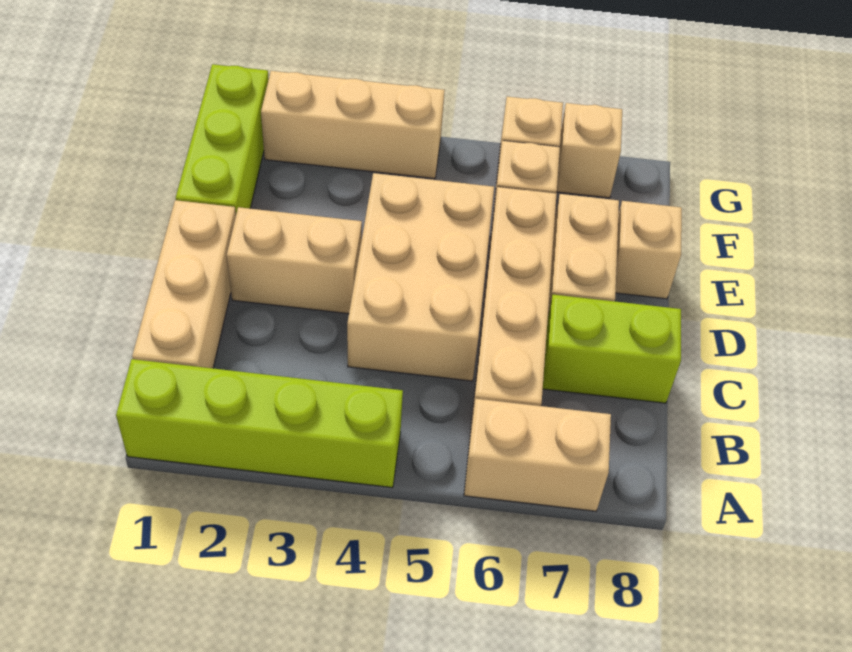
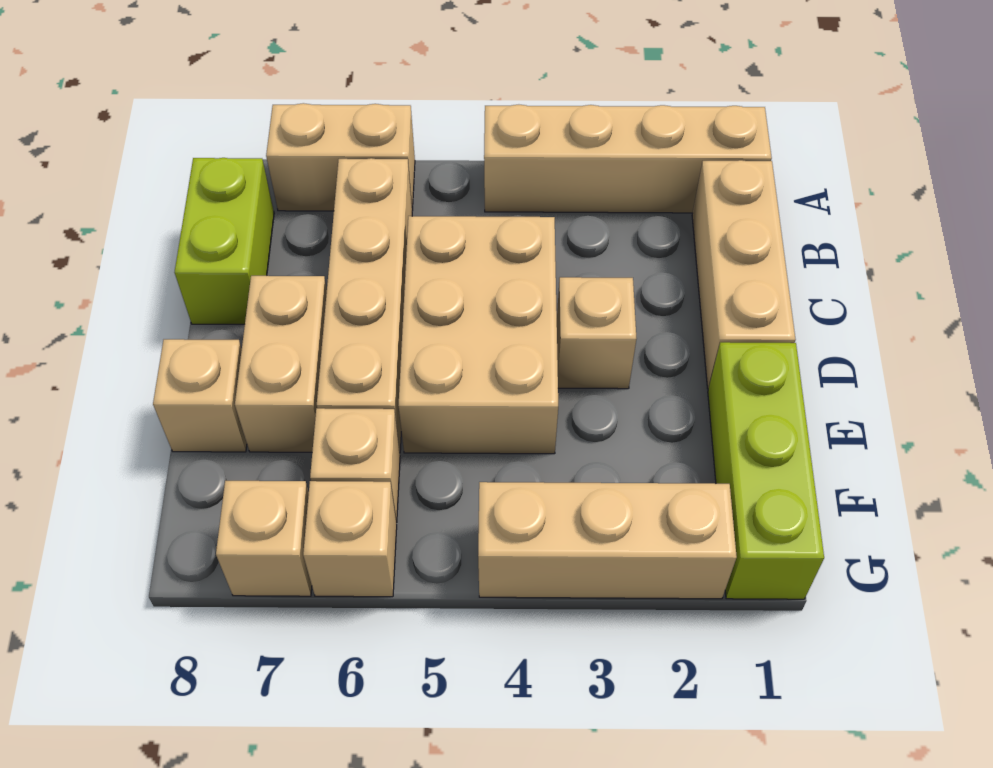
lime brick A1:A4 level 1 -> tan brick A1:A4 level 1
lime brick C7:C8 level 1 -> lime brick B8:C8 level 1
tan brick D2:D3 level 1 -> tan brick D3 level 1

